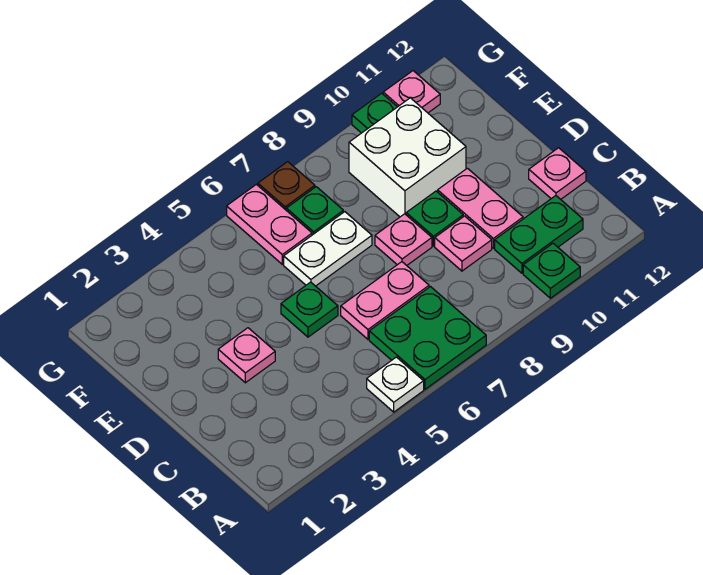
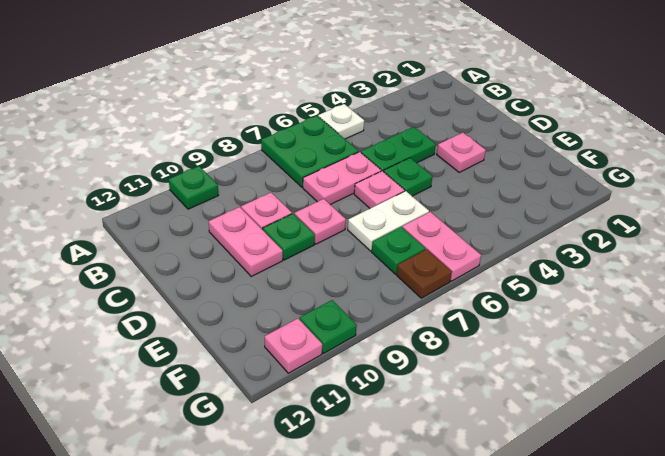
green plate B10:B11 level 1 -> green plate C4:C5 level 1
pink plate C12 level 1 -> pink plate D6 level 1
white brick E9:F10 level 1 -> none

